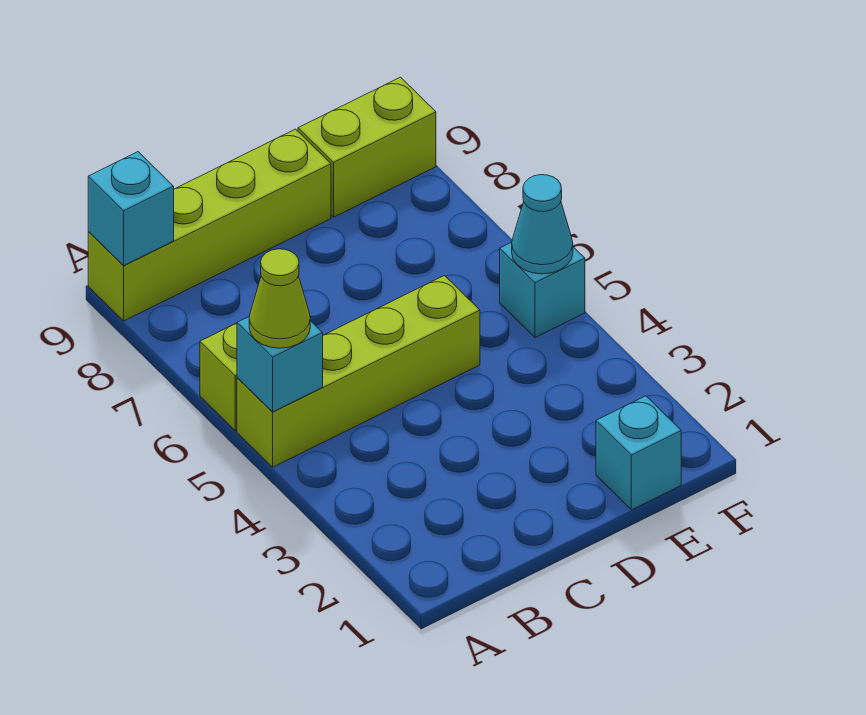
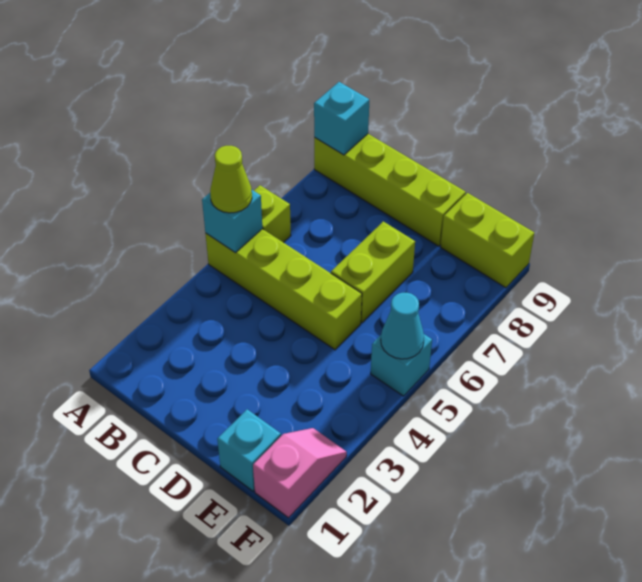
none -> lime brick D6:D7 level 1
none -> pink slope F1:F2 level 1 top 1

